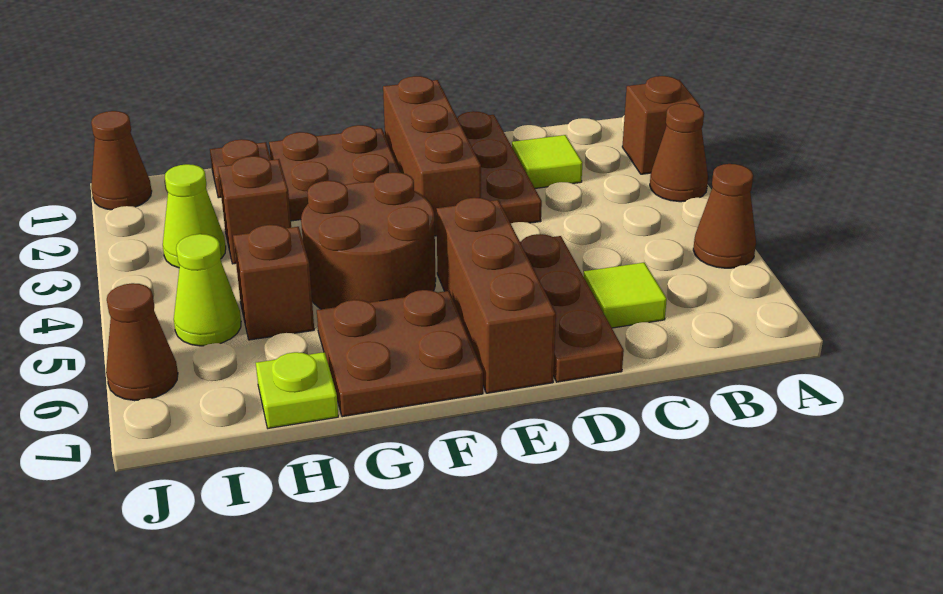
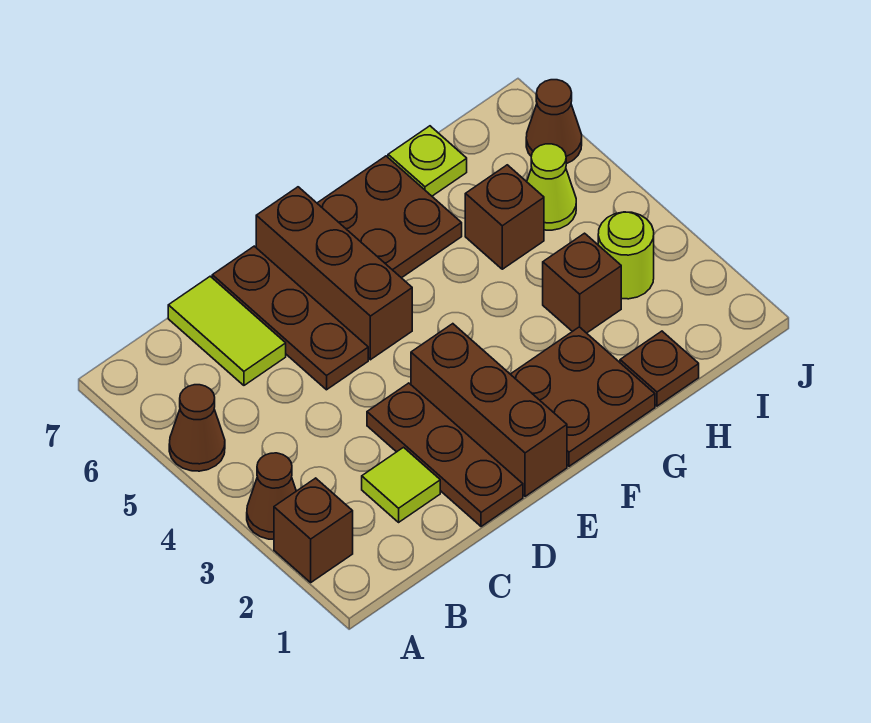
lime tile C6 level 1 -> lime tile C6:C7 level 1
brown round brick F4:G5 level 1 -> none
lime cone I3 level 1 -> lime round brick I3 level 1
brown cone J1 level 1 -> none

